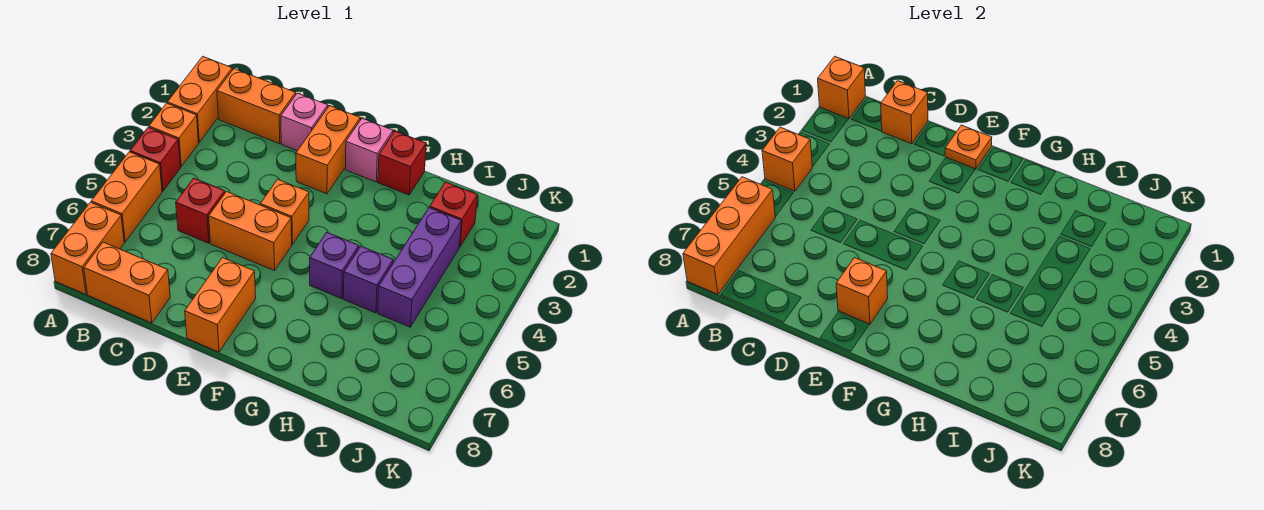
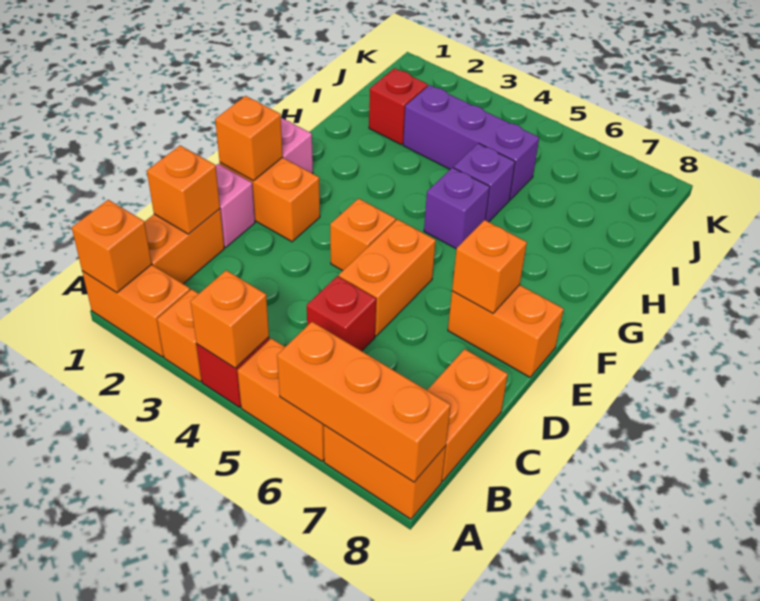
orange plate E1 level 2 -> orange brick E1 level 2
red brick G1 level 1 -> none

